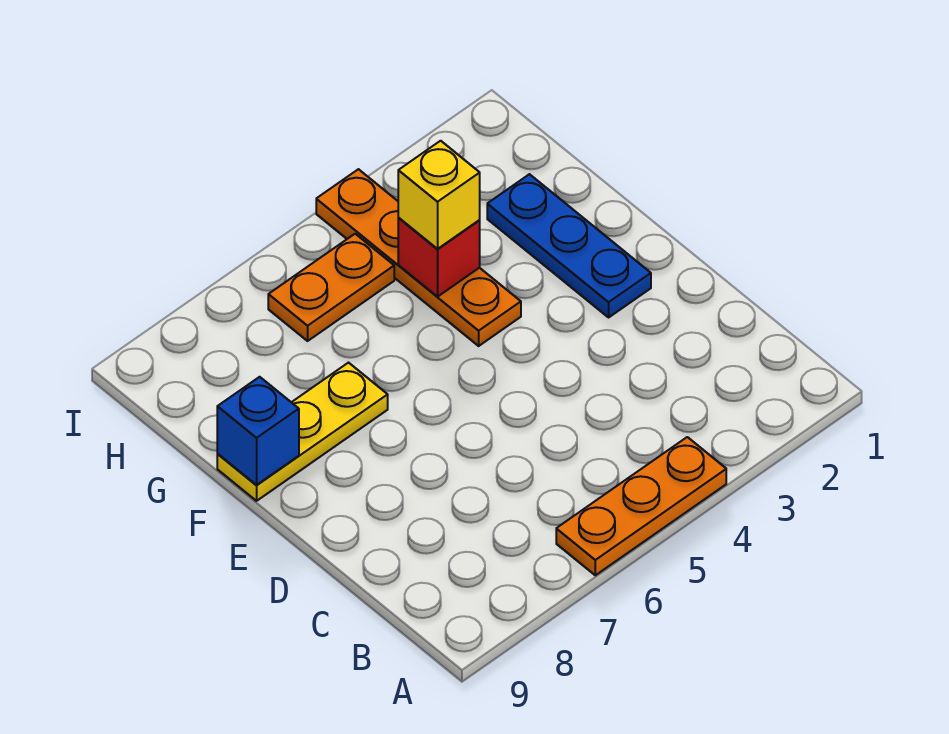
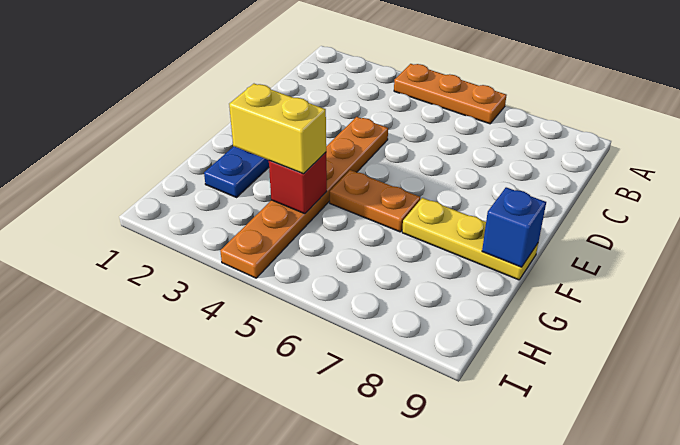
orange plate F4:I4 level 1 -> orange plate D4:I4 level 1
yellow brick G4 level 3 -> yellow brick G3:G4 level 3
orange plate H5:H6 level 1 -> orange plate F5:F6 level 1

